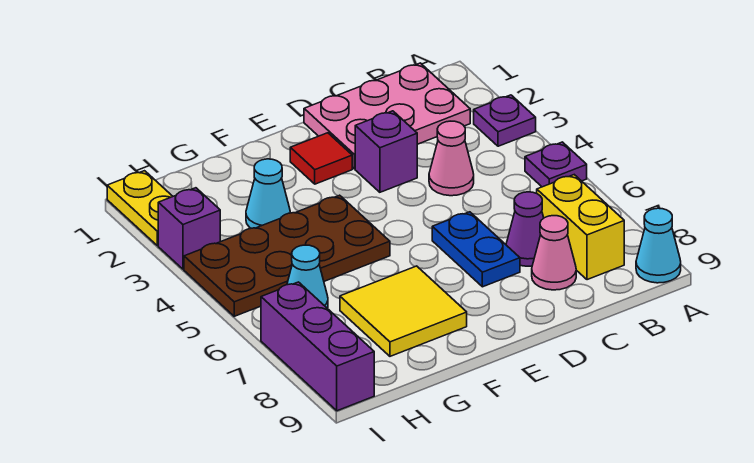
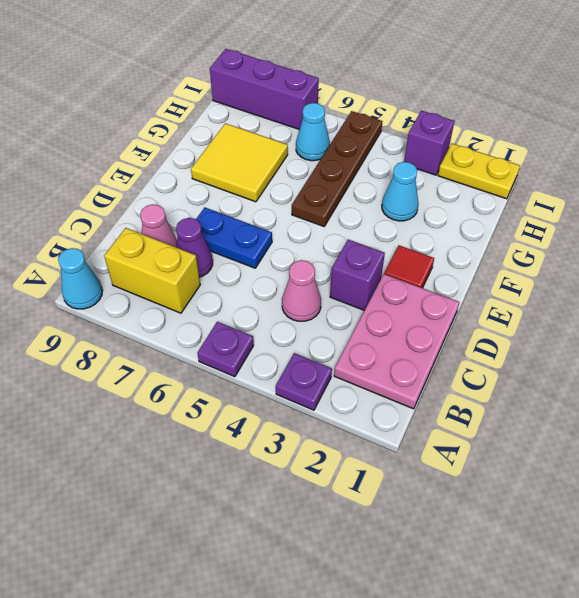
brown plate F4:I5 level 1 -> brown plate F5:I5 level 1

